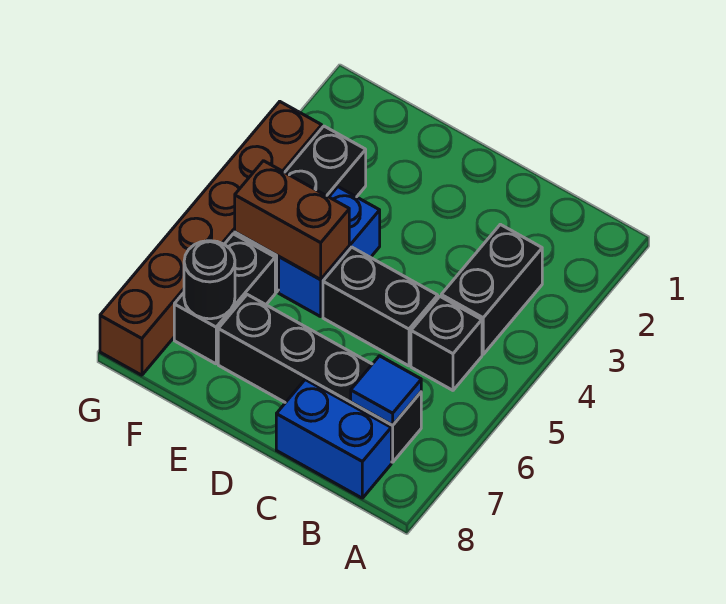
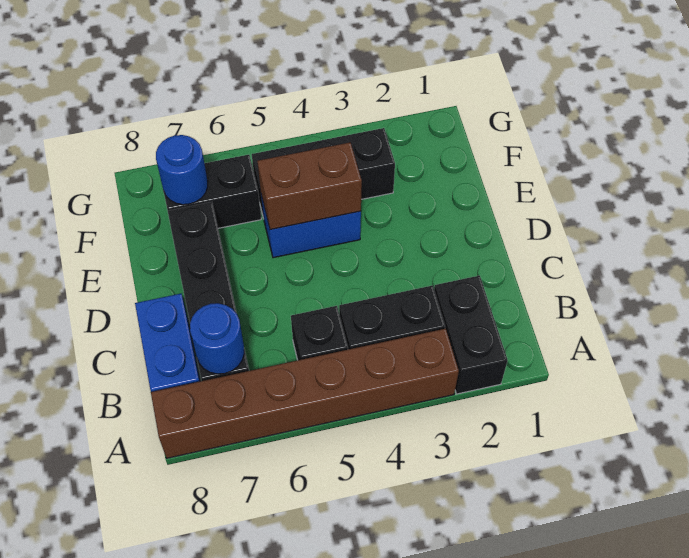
blue tile B7 level 2 -> blue round brick B7 level 2
black brick C5:D5 level 1 -> black brick A2:B2 level 1
brown brick E5:F5 level 2 -> brown brick E4:E5 level 2
black round brick F7 level 2 -> blue round brick F7 level 2
brown brick G3:G8 level 1 -> brown brick A3:A8 level 1

